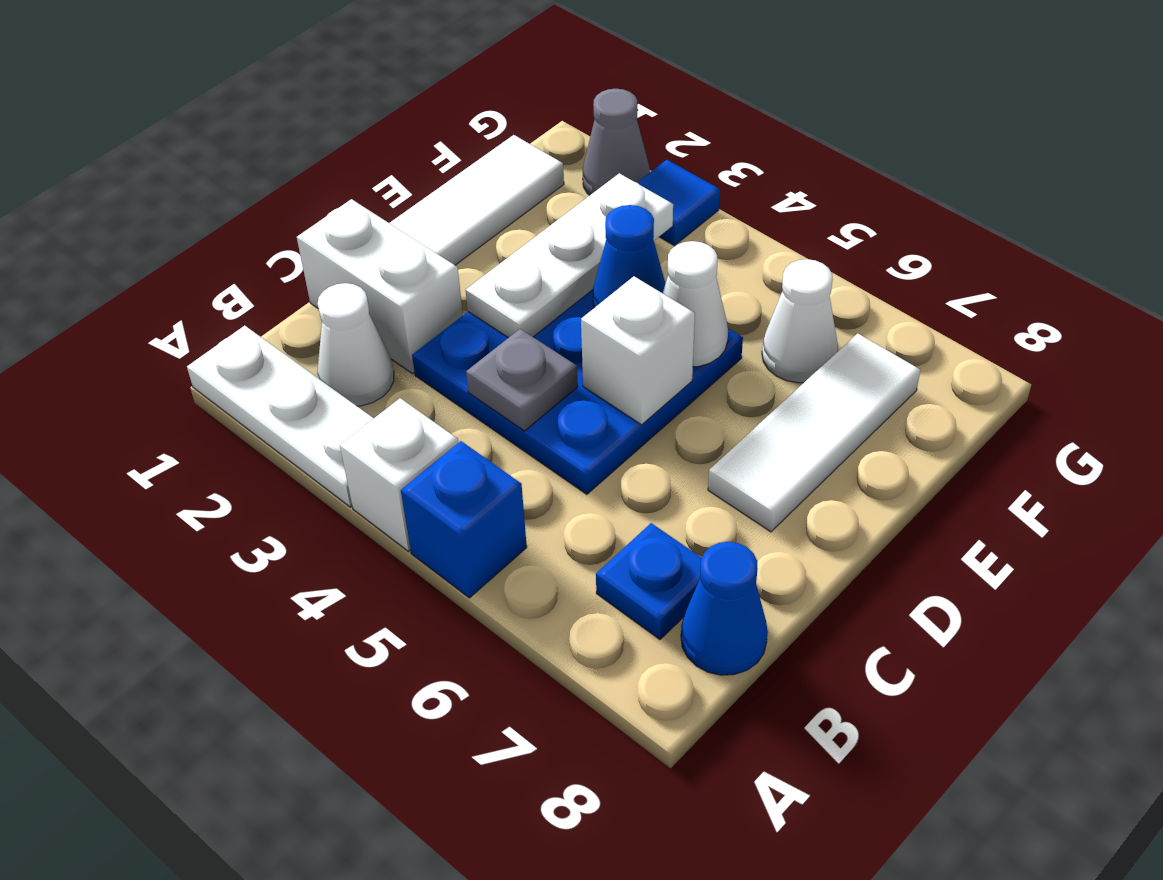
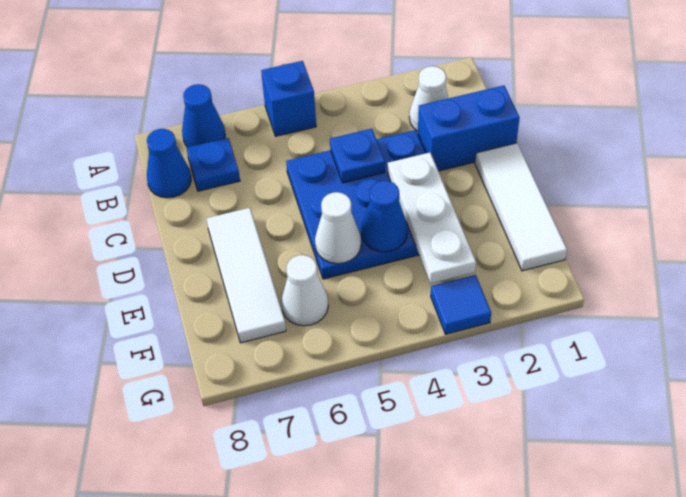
white plate A1:A3 level 1 -> none
white brick A4 level 1 -> none
none -> blue cone A7 level 1
white brick C1:C2 level 1 -> blue brick C1:C2 level 1
grey plate C4 level 2 -> blue plate C4 level 2
white brick D5 level 2 -> none
grey cone G2 level 1 -> none

